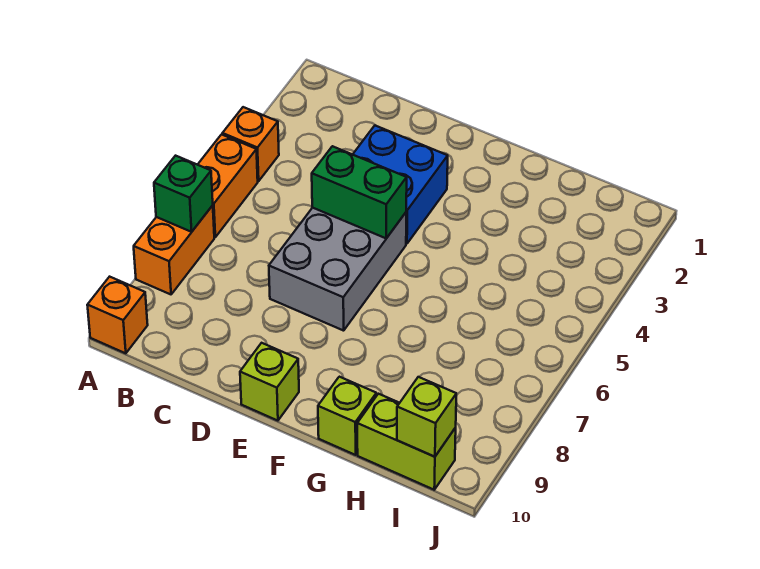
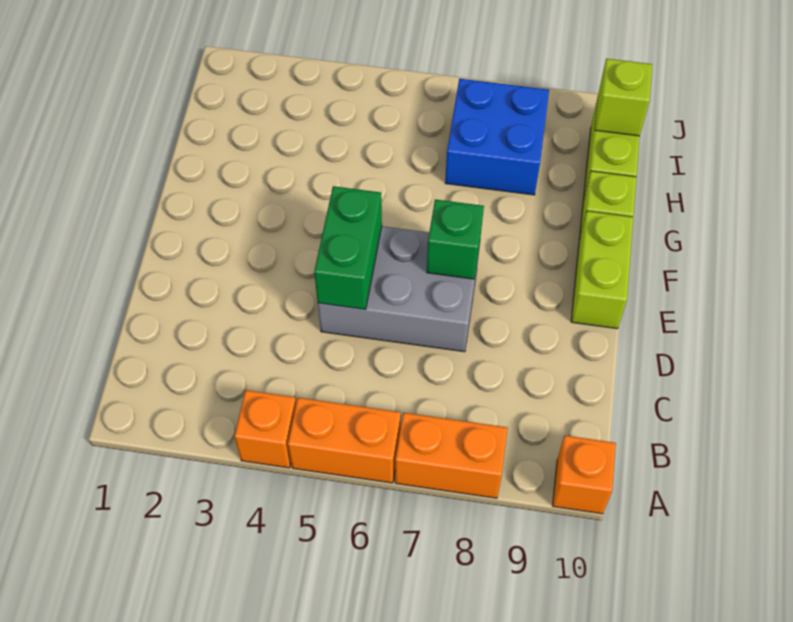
green brick A7 level 2 -> green brick E7 level 2
blue brick D3:E4 level 1 -> blue brick H7:I8 level 1
lime brick E10 level 1 -> lime brick E10:F10 level 1

